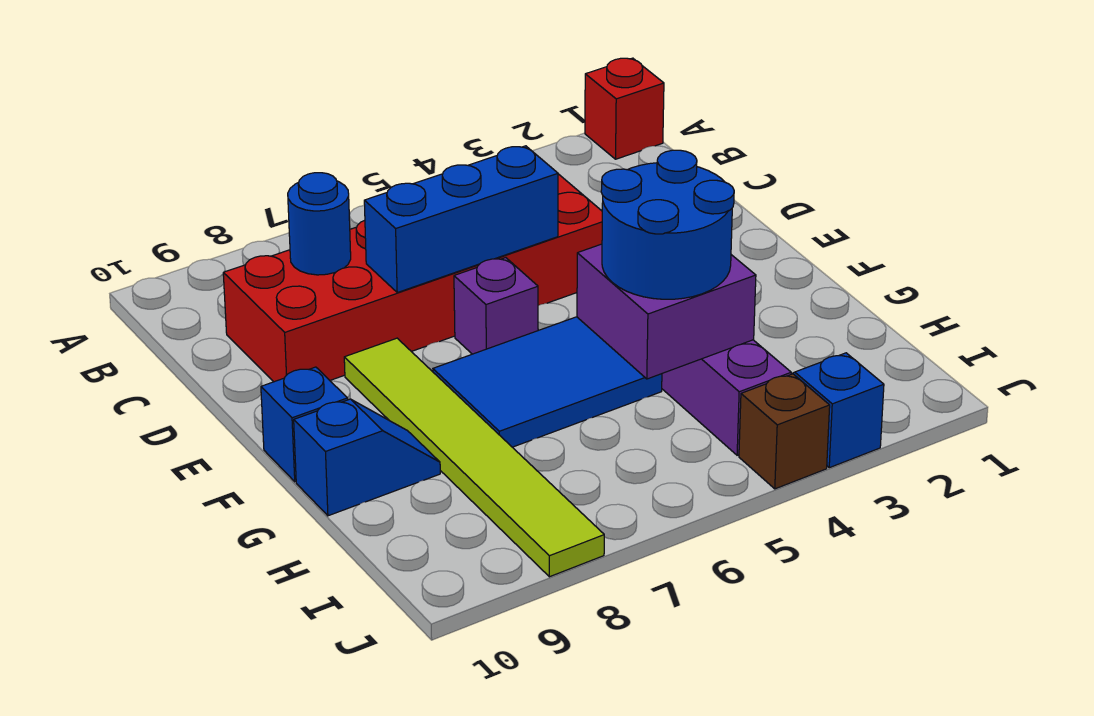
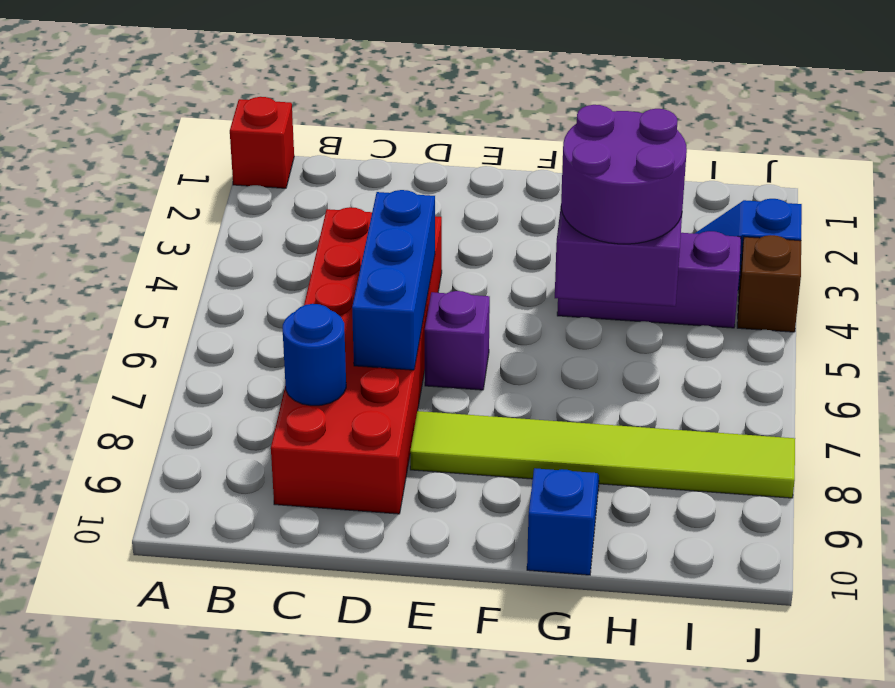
blue tile F5:G7 level 1 -> none
blue brick F10 level 1 -> none
blue round brick G4:H5 level 3 -> purple round brick G4:H5 level 3

